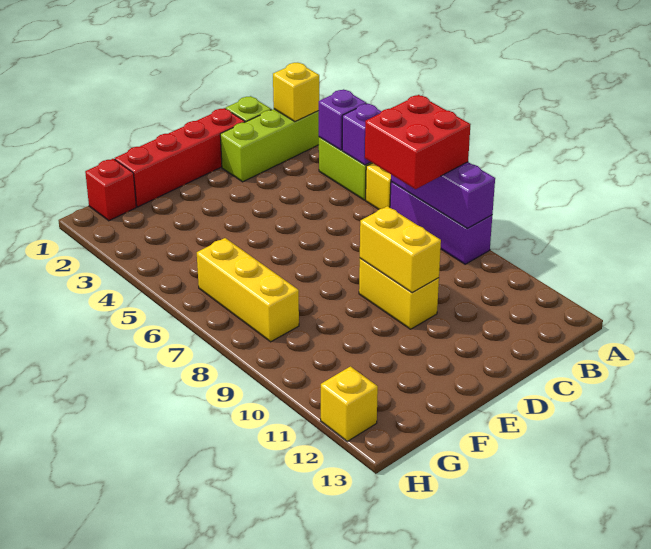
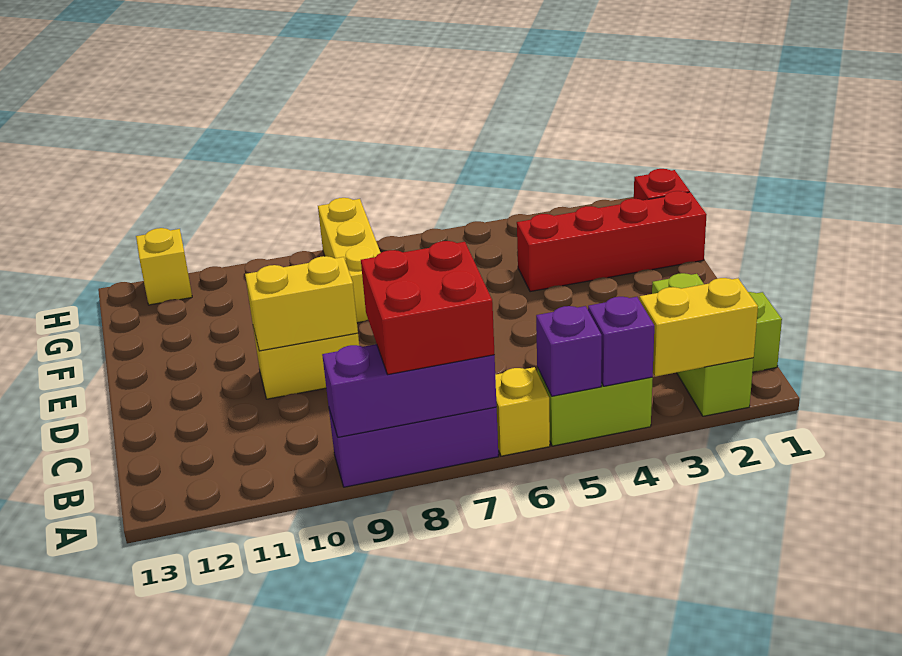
yellow brick A2 level 2 -> yellow brick A2:A3 level 2
red brick C1:F1 level 1 -> red brick F1:F4 level 1
yellow brick G6:G8 level 1 -> yellow brick F8:H8 level 1

